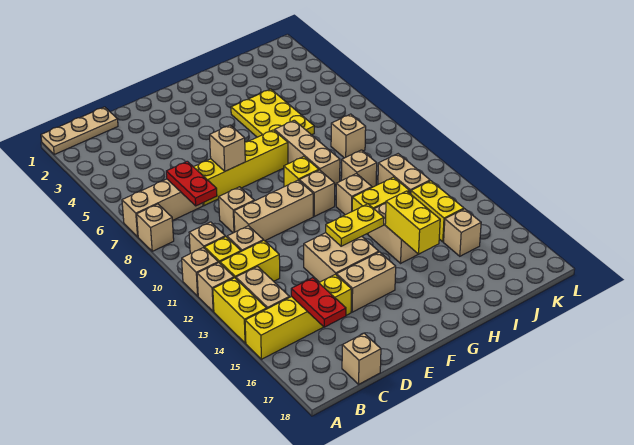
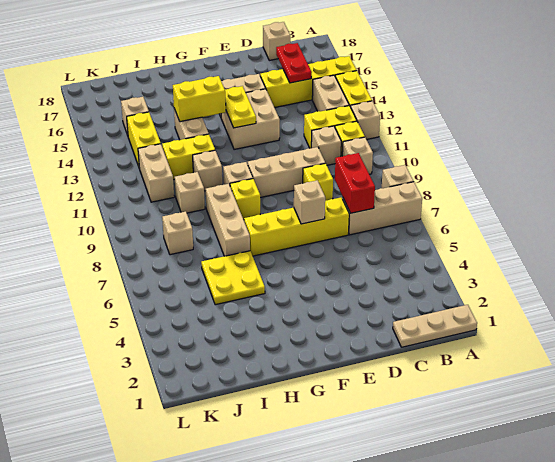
tan brick A11 level 1 -> none
red plate C7:C8 level 2 -> red brick C7:C8 level 2
tan brick D9 level 1 -> yellow brick D9 level 1
yellow plate F13:G13 level 2 -> yellow plate F13:F14 level 2
yellow plate H4:I6 level 1 -> yellow plate H5:I6 level 1
yellow brick H14:H15 level 2 -> yellow brick G14:H14 level 2

